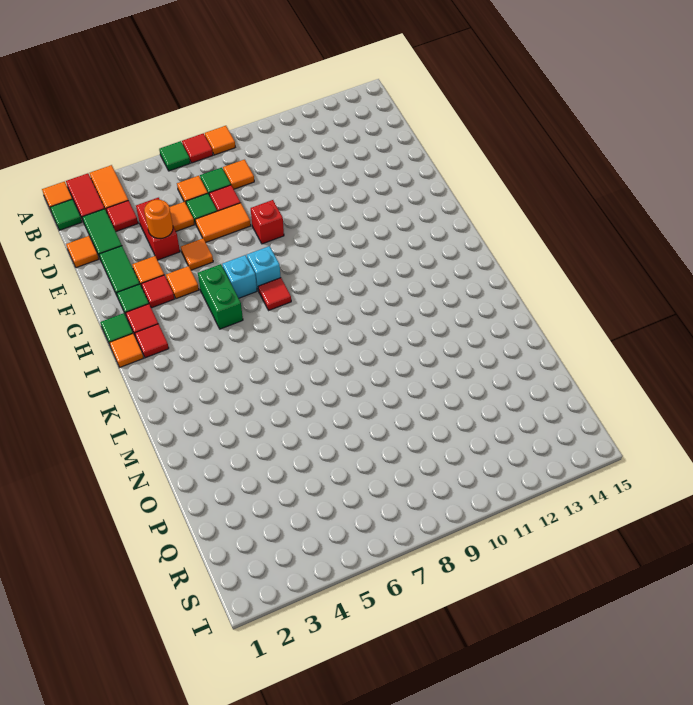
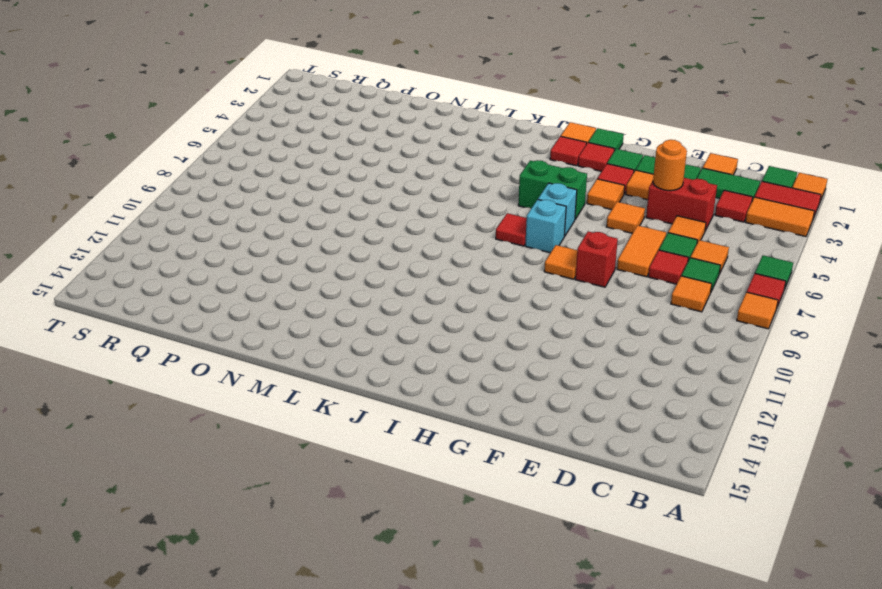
none -> orange tile G8 level 1

